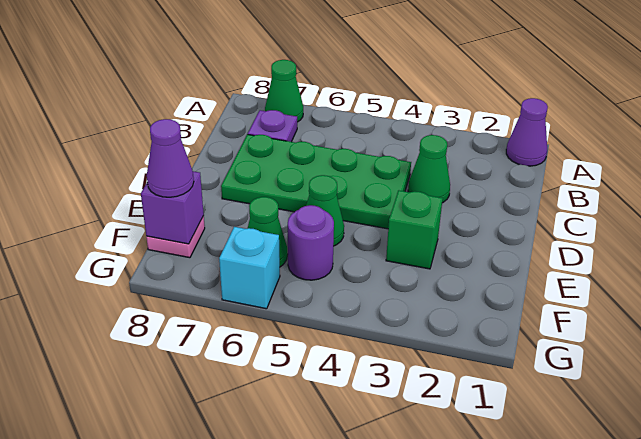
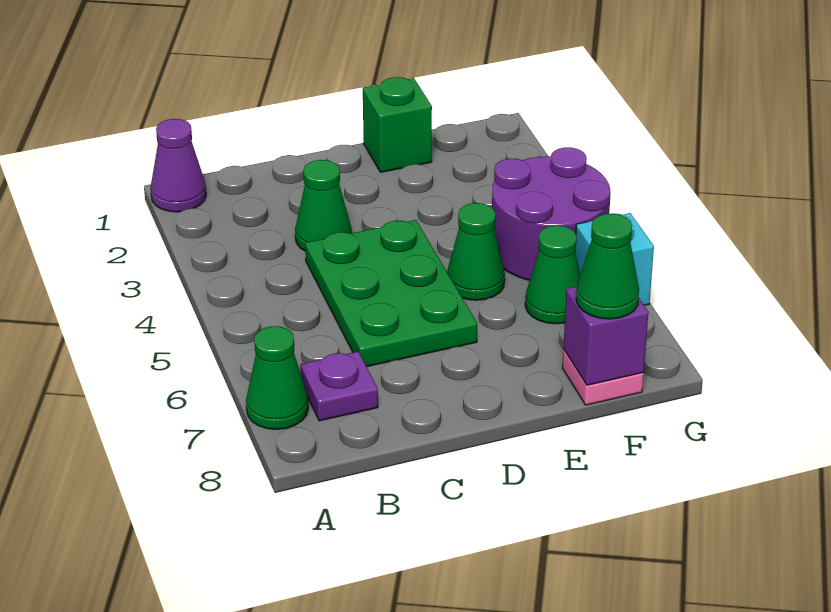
green plate C4:D7 level 1 -> green plate C4:D6 level 1
green brick E3 level 1 -> green brick E1 level 1
purple round brick F5 level 1 -> purple round brick F4:G5 level 1
purple cone F8 level 3 -> green cone F8 level 3

